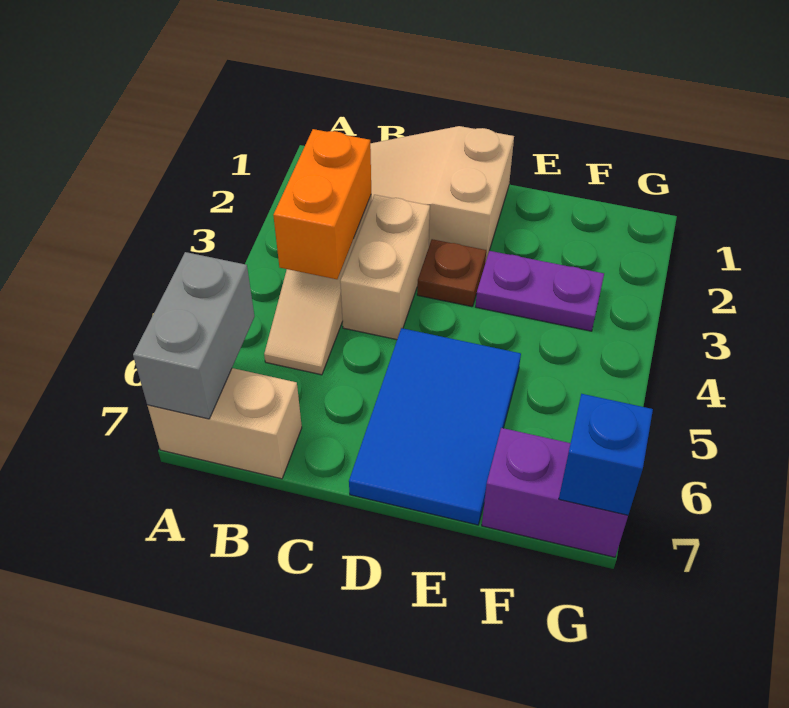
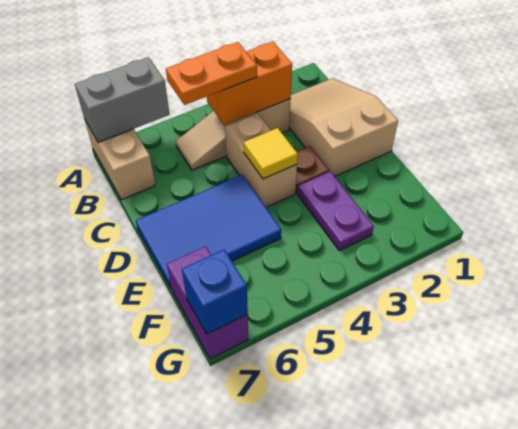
none -> orange plate B4:B5 level 3
tan brick C3:C4 level 1 -> tan brick C4:D4 level 1
none -> yellow tile D4 level 2

